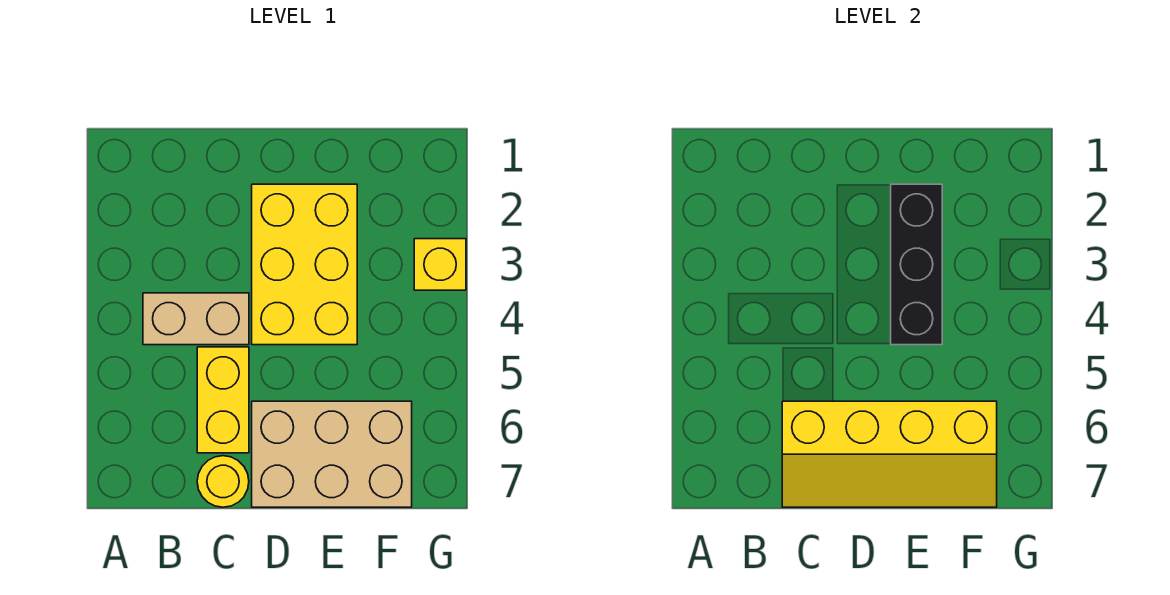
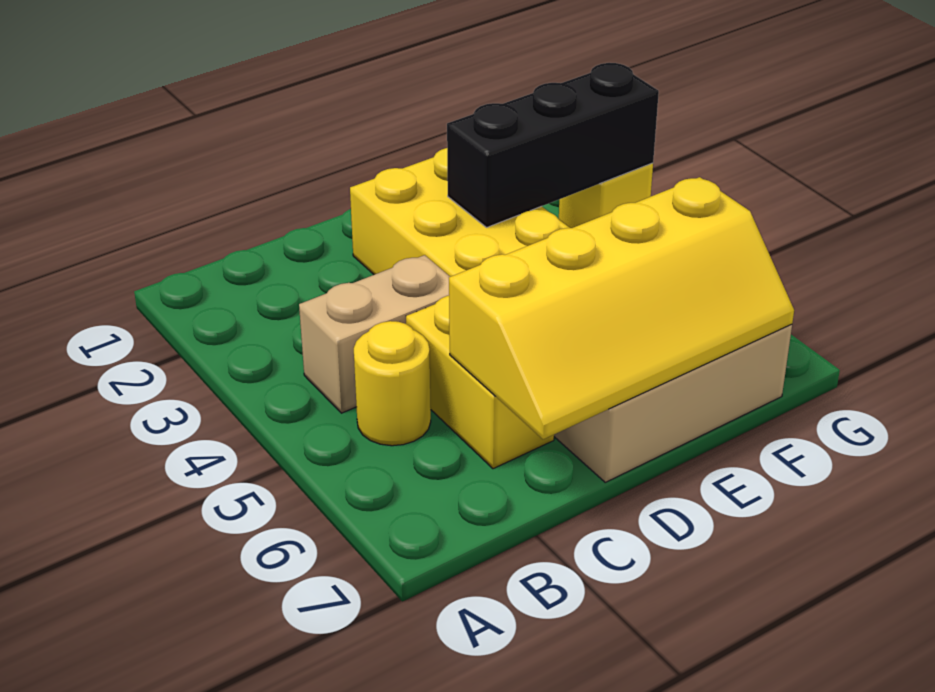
yellow round brick C7 level 1 -> yellow round brick B5 level 1
black brick E2:E4 level 2 -> black brick E3:G3 level 2

